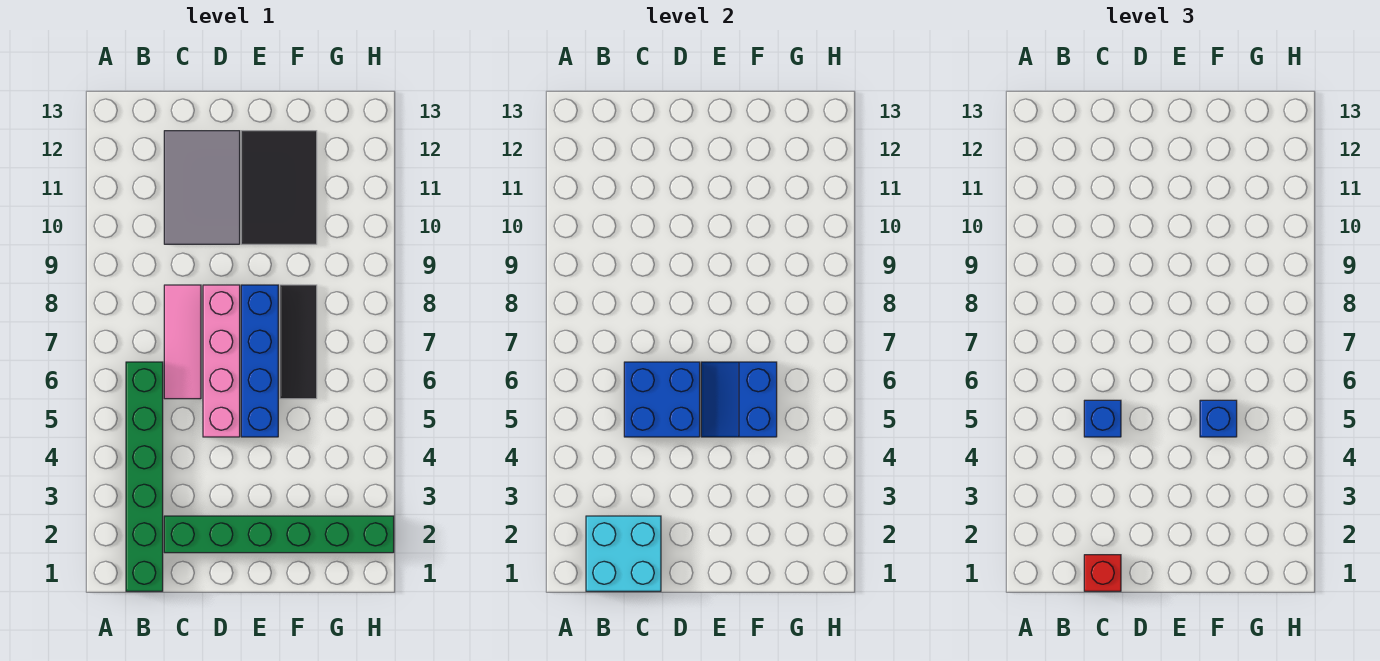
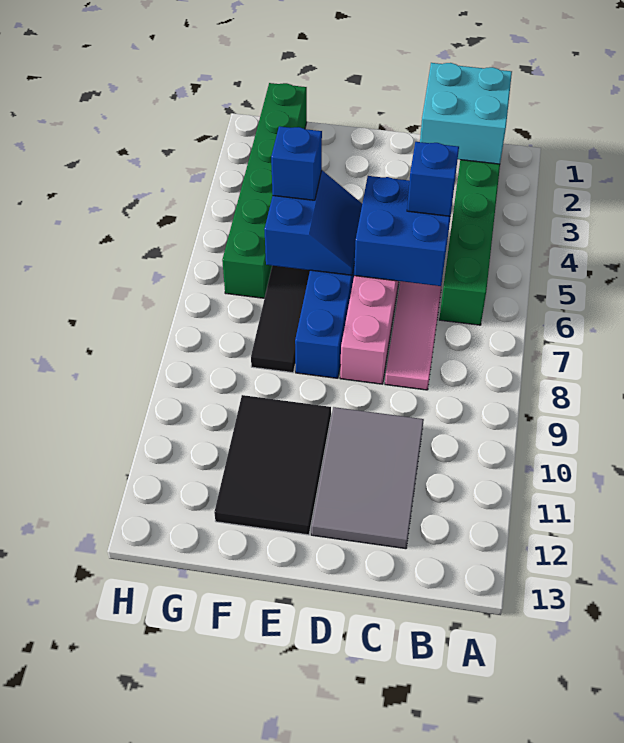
red brick C1 level 3 -> none
green brick C2:H2 level 1 -> green brick G1:G6 level 1

